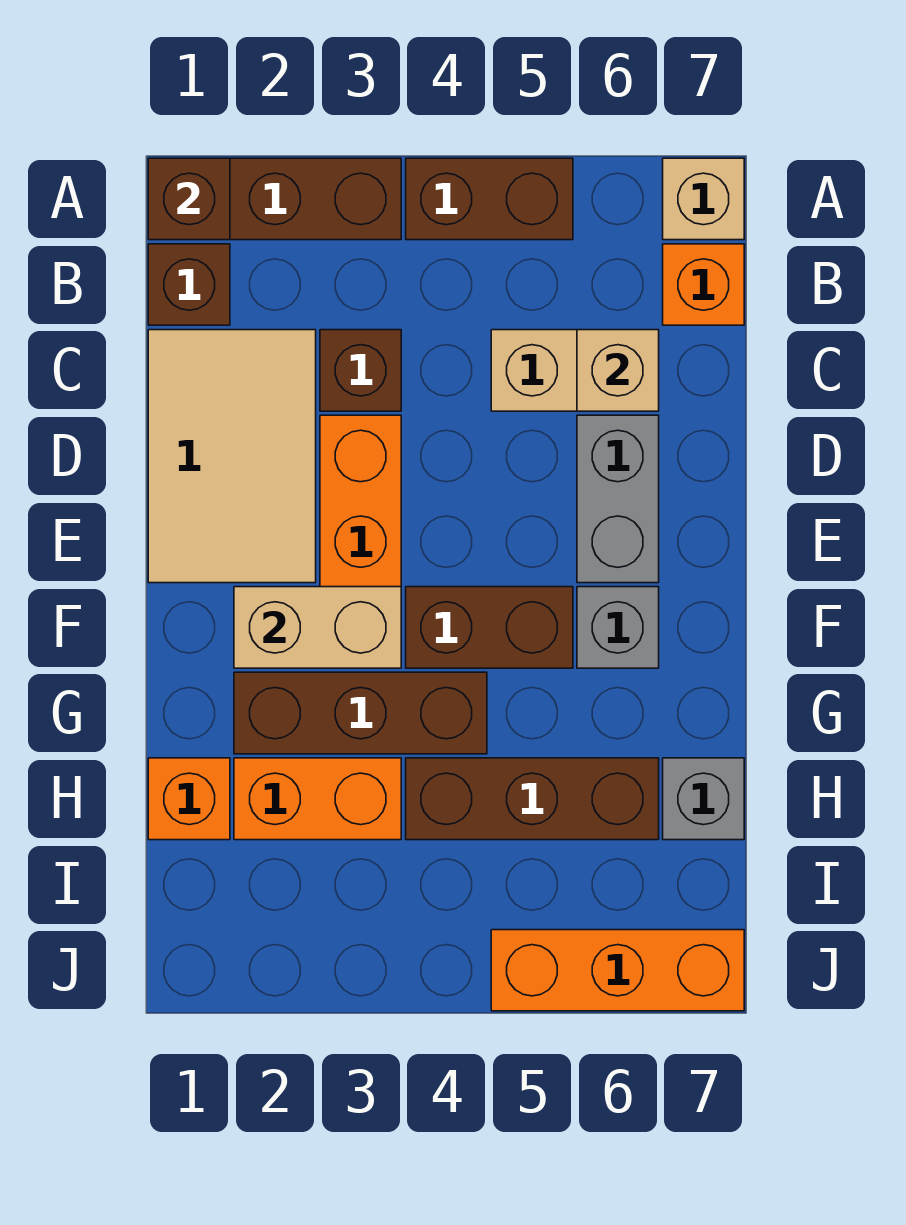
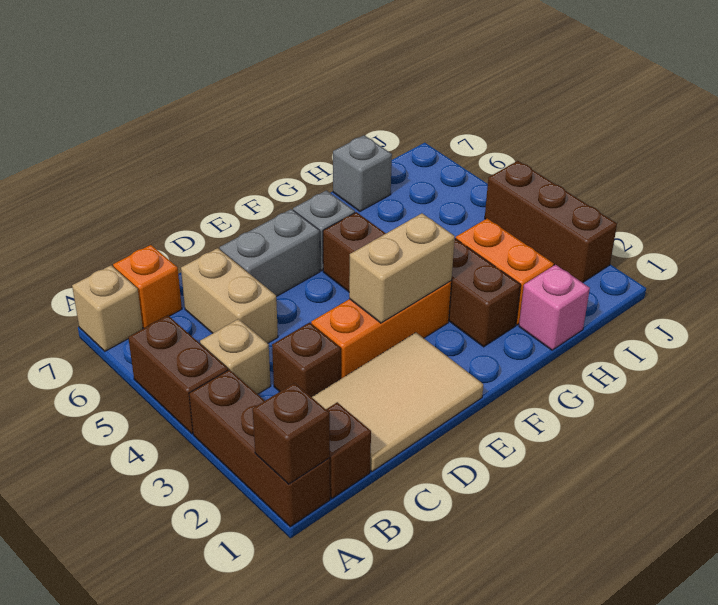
tan brick C6 level 2 -> tan brick B4 level 1
tan brick F2:F3 level 2 -> tan brick E3:F3 level 2
orange brick H1 level 1 -> pink brick H1 level 1
brown brick H4:H6 level 1 -> brown brick J2:J4 level 1
orange brick J5:J7 level 1 -> none

